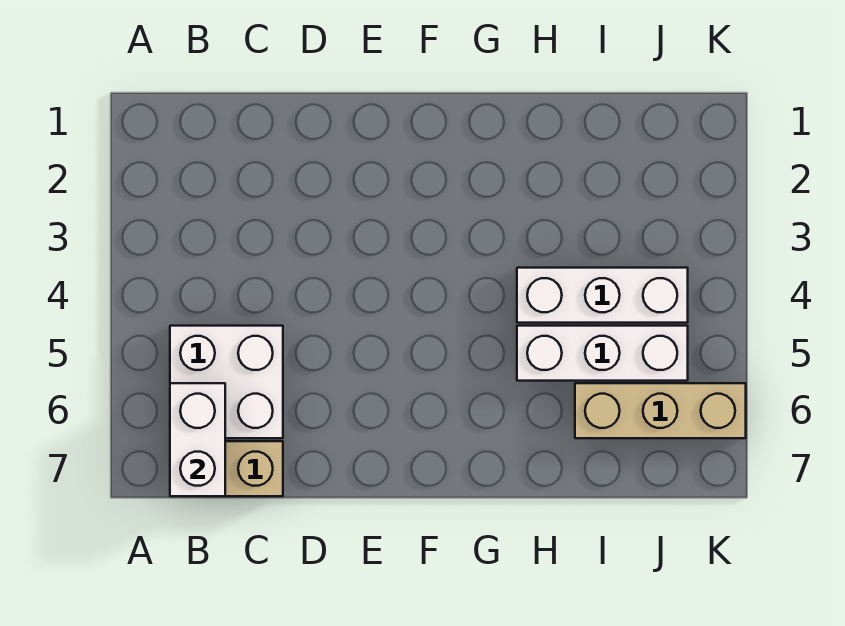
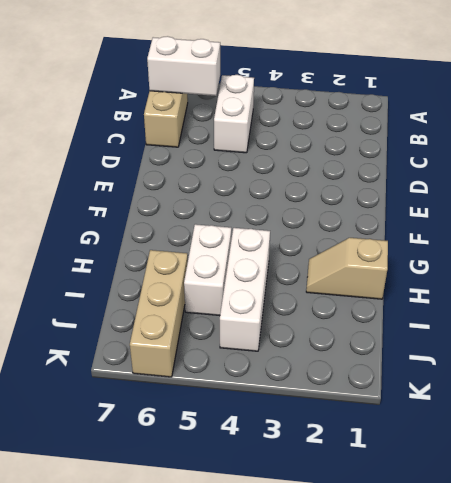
white brick B5:C6 level 1 -> white brick B5:C5 level 1
none -> tan slope H1:H2 level 1 top 1
white brick H5:J5 level 1 -> white brick H5:I5 level 1

